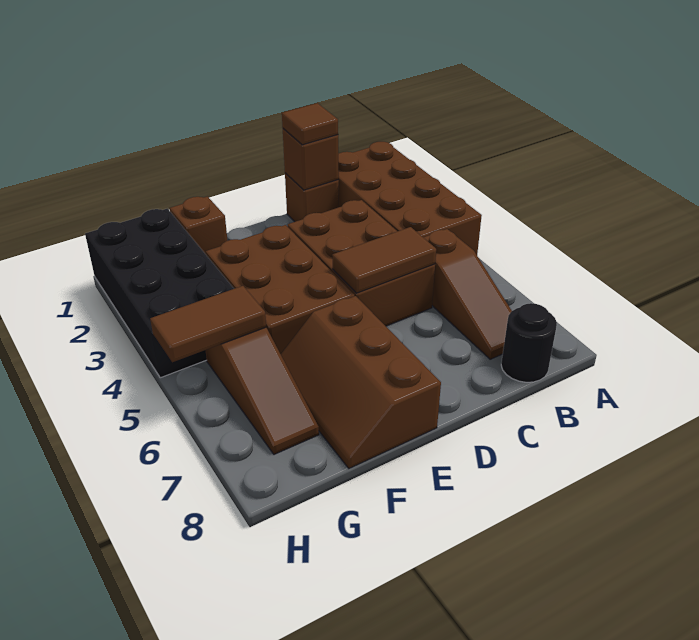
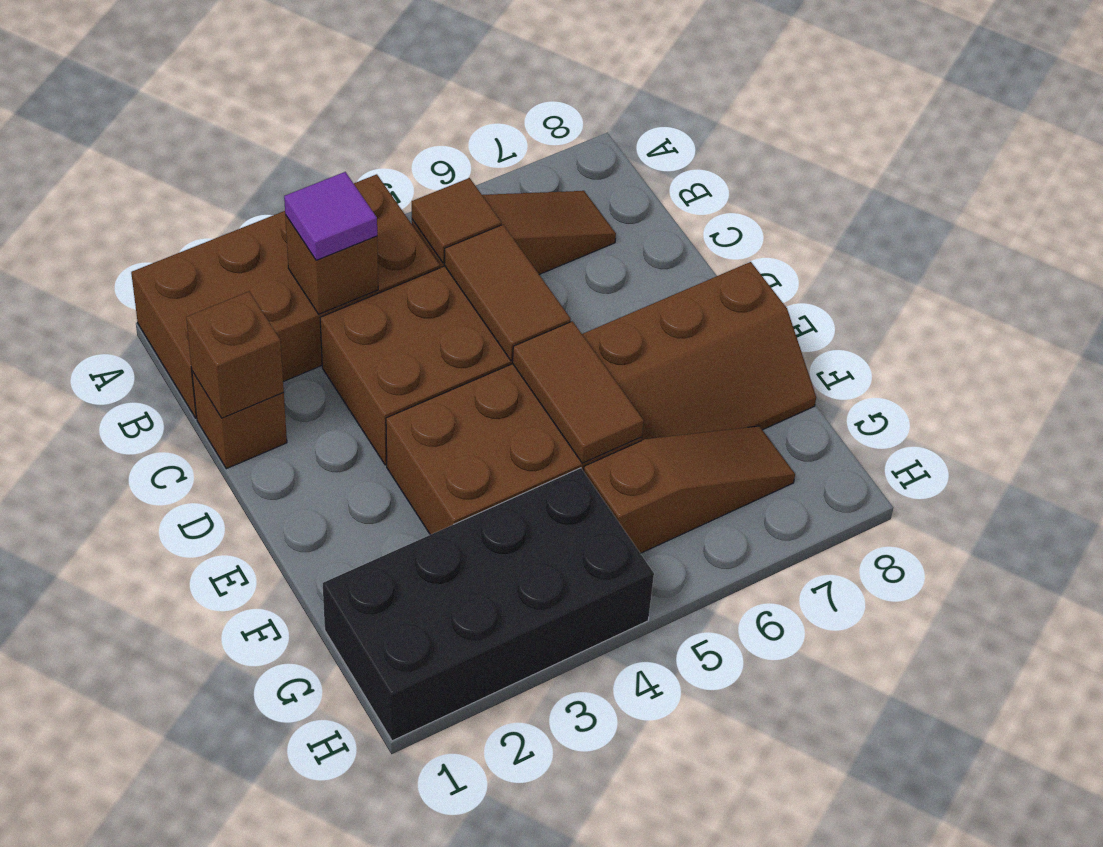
none -> purple tile B3 level 3
black round brick B8 level 1 -> none
brown tile C1 level 3 -> brown tile B5 level 2
brown brick F1 level 1 -> brown brick B3 level 2
brown tile G5:H5 level 2 -> brown tile E5:F5 level 2

